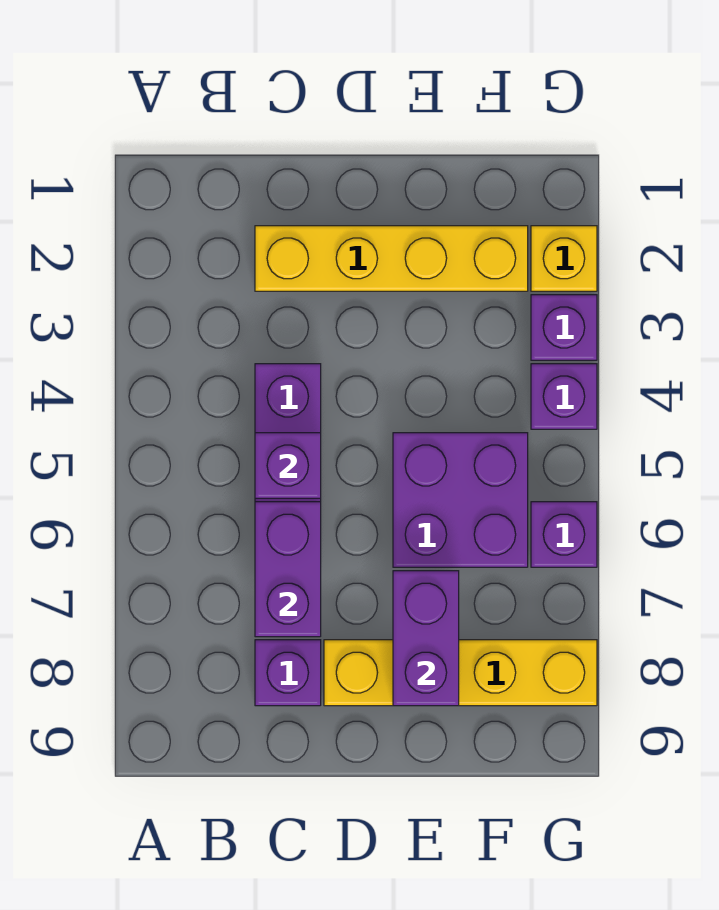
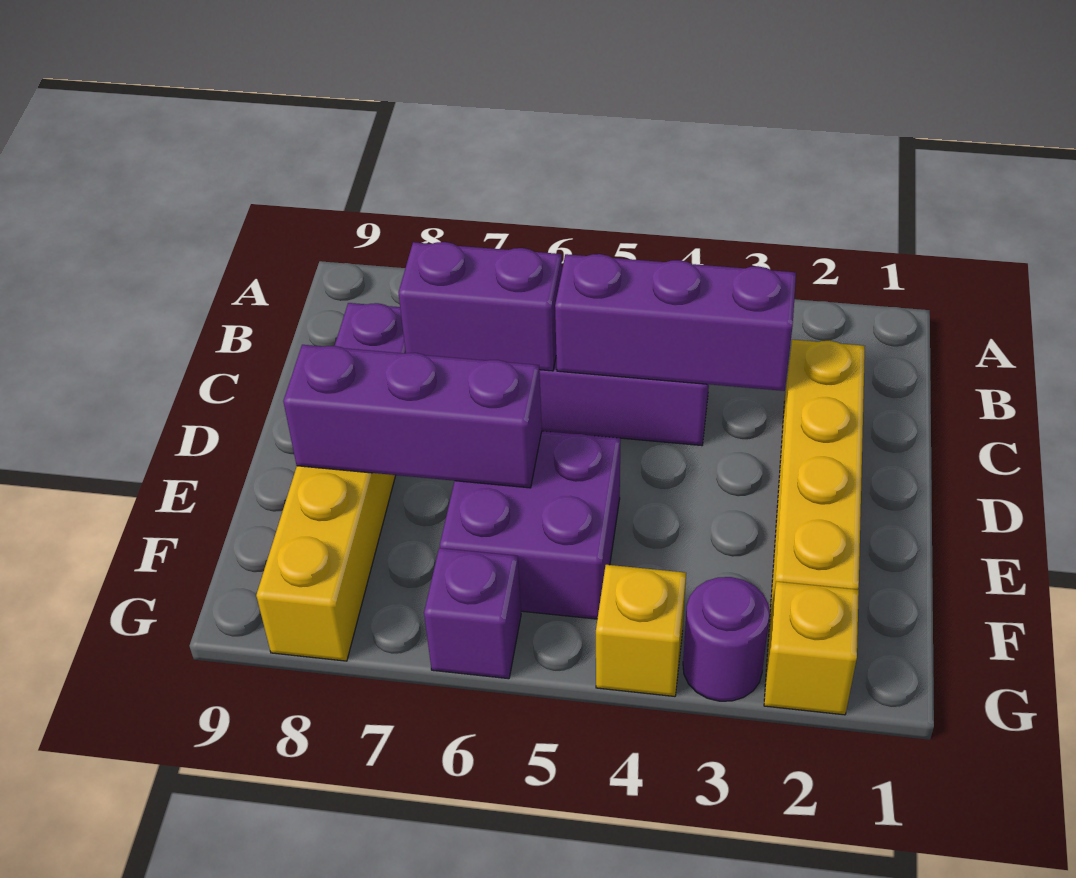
purple brick C5 level 2 -> purple brick C3:C5 level 2
purple brick E7:E8 level 2 -> purple brick E6:E8 level 2
purple brick G3 level 1 -> purple round brick G3 level 1
purple brick G4 level 1 -> yellow brick G4 level 1

